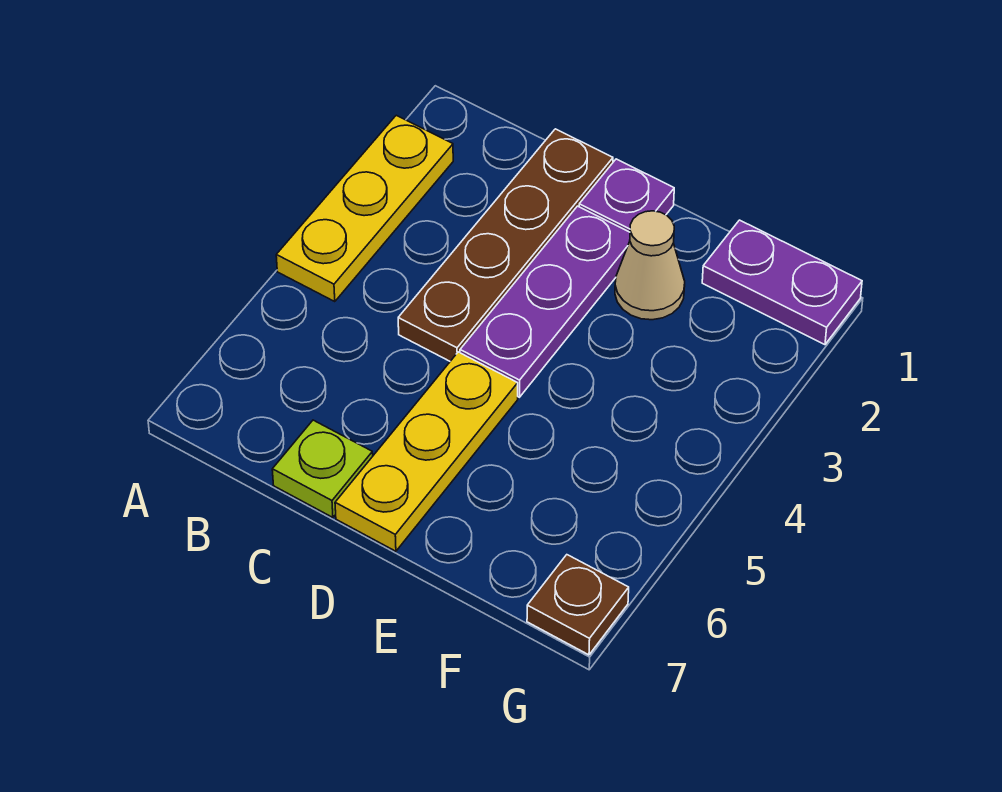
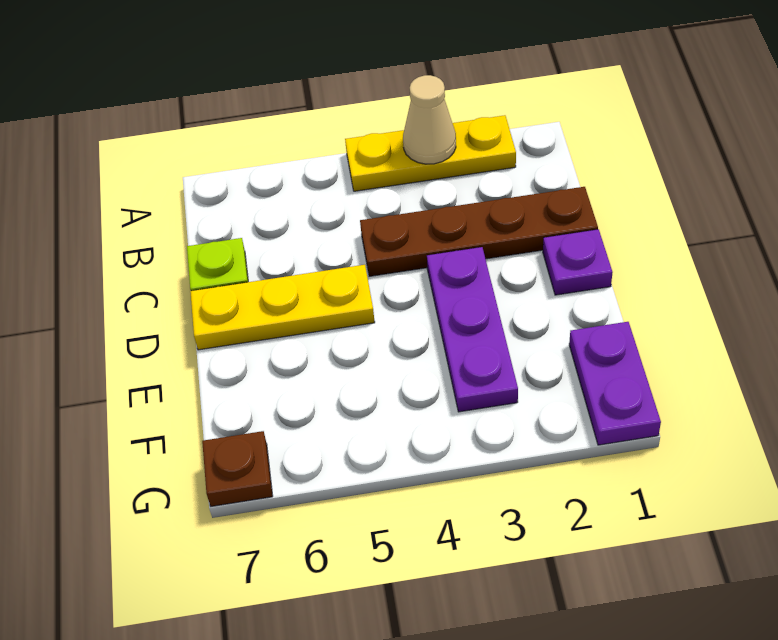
purple plate D2:D4 level 1 -> purple plate D3:F3 level 1
tan cone E2 level 1 -> tan cone A3 level 2

